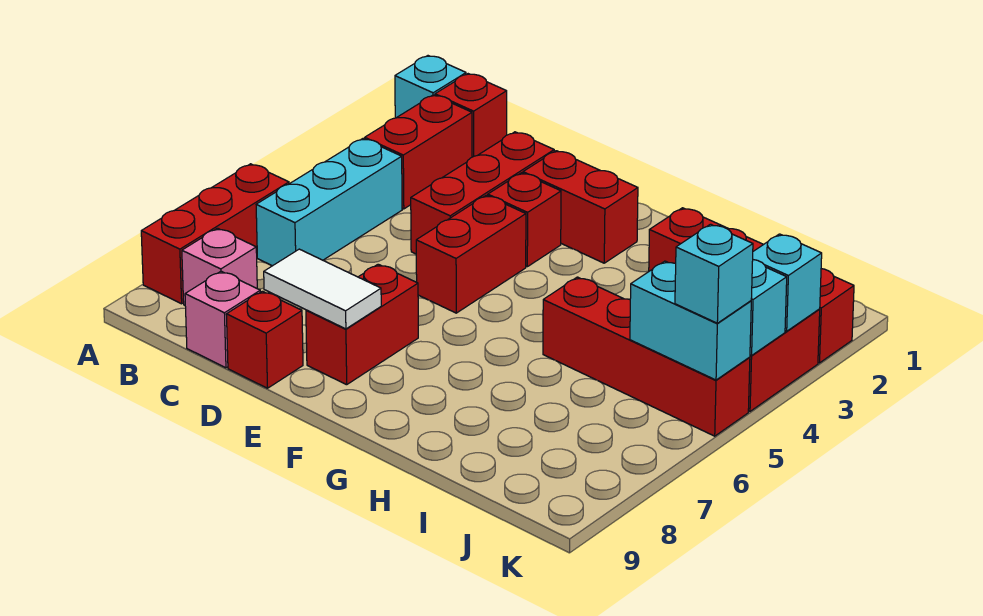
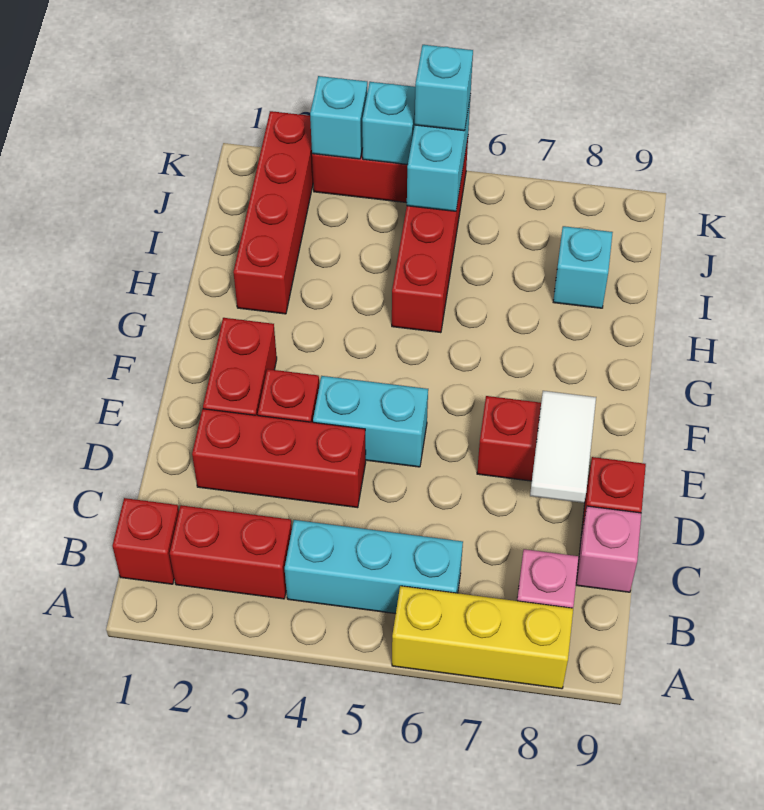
cyan brick A1 level 1 -> cyan brick I8 level 1
red brick A6:A8 level 1 -> yellow brick A6:A8 level 1
red brick E4:E5 level 1 -> cyan brick E4:E5 level 1

